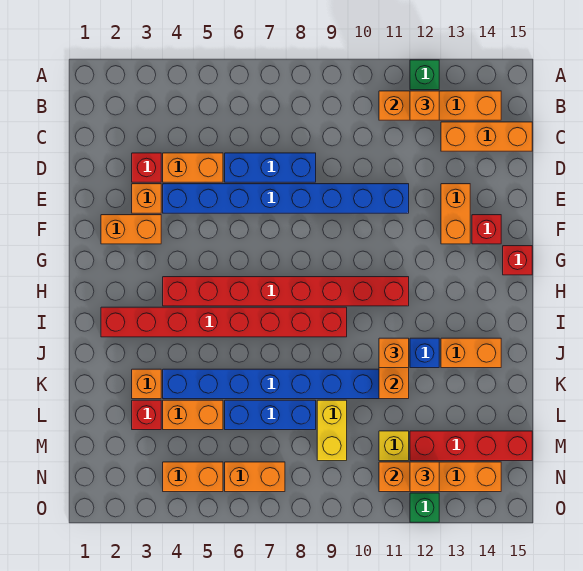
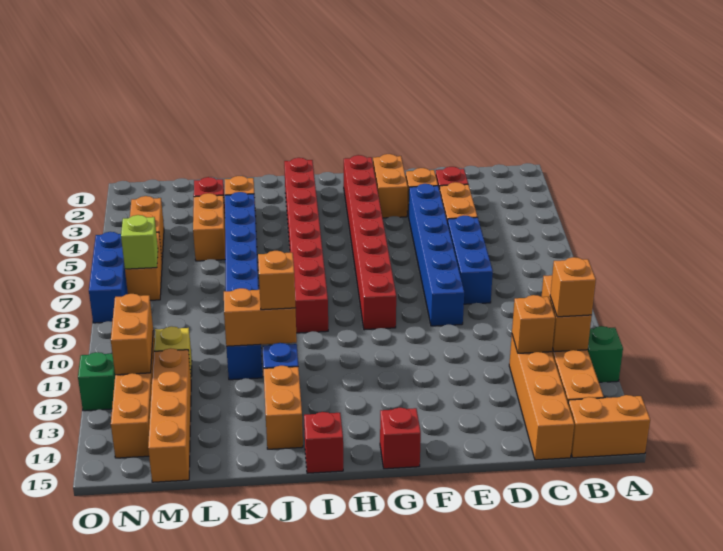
orange brick C13:C15 level 1 -> orange brick C12:C15 level 1
blue brick E4:E11 level 1 -> blue brick E4:E9 level 1
orange brick E13:F13 level 1 -> orange brick A15:B15 level 1
red brick F14 level 1 -> red brick I15 level 1
red brick H4:H11 level 1 -> red brick G2:G9 level 1
blue brick L6:L8 level 1 -> blue brick O6:O8 level 1
yellow brick L9:M9 level 1 -> none
red brick M12:M15 level 1 -> orange brick M12:M15 level 1
none -> lime brick N7 level 2
orange brick N12 level 3 -> orange brick C12 level 2

